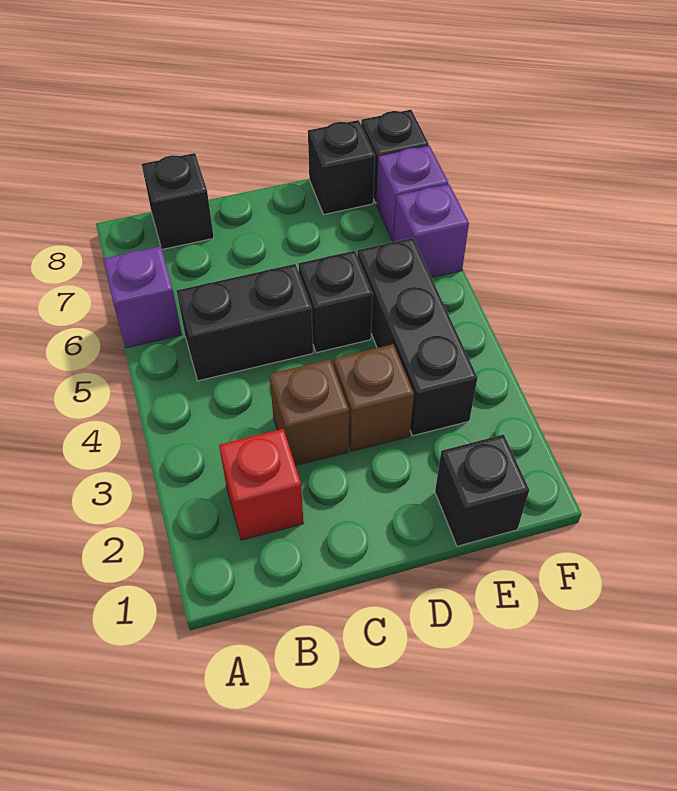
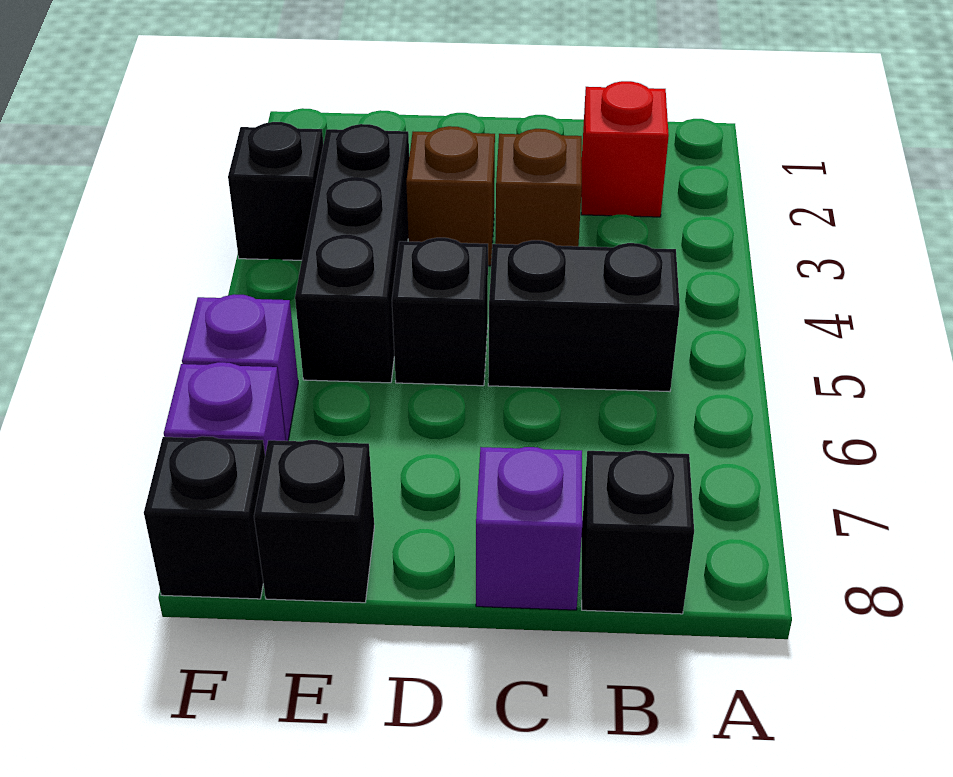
purple brick A6 level 1 -> purple brick C8 level 1
black brick E1 level 1 -> black brick F3 level 1

